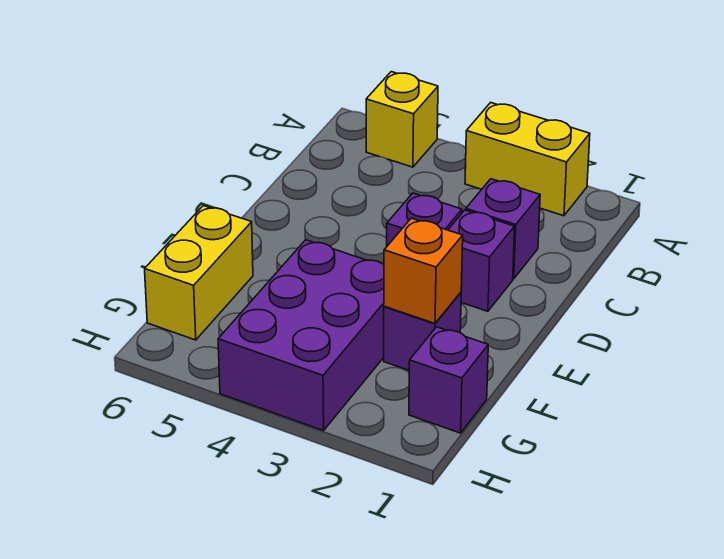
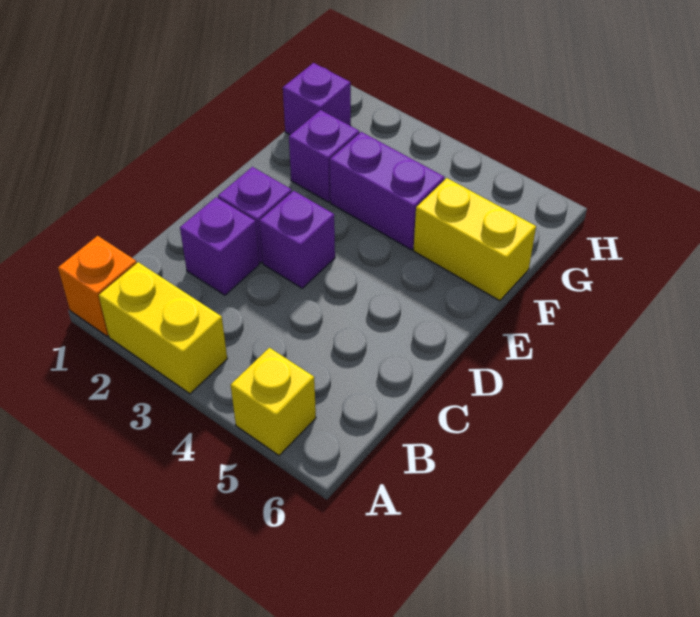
orange brick F2 level 2 -> orange brick A1 level 1
purple brick F3:H4 level 1 -> purple brick F3:F4 level 1
yellow brick F6:G6 level 1 -> yellow brick F5:F6 level 1

